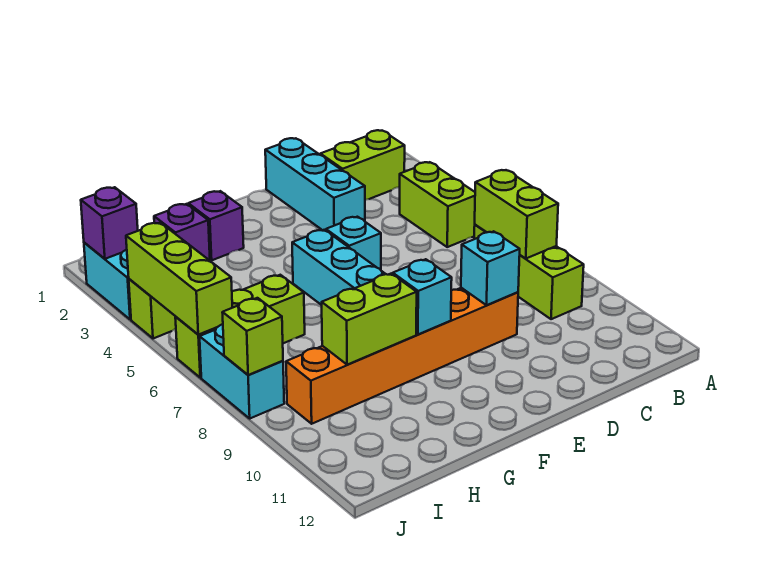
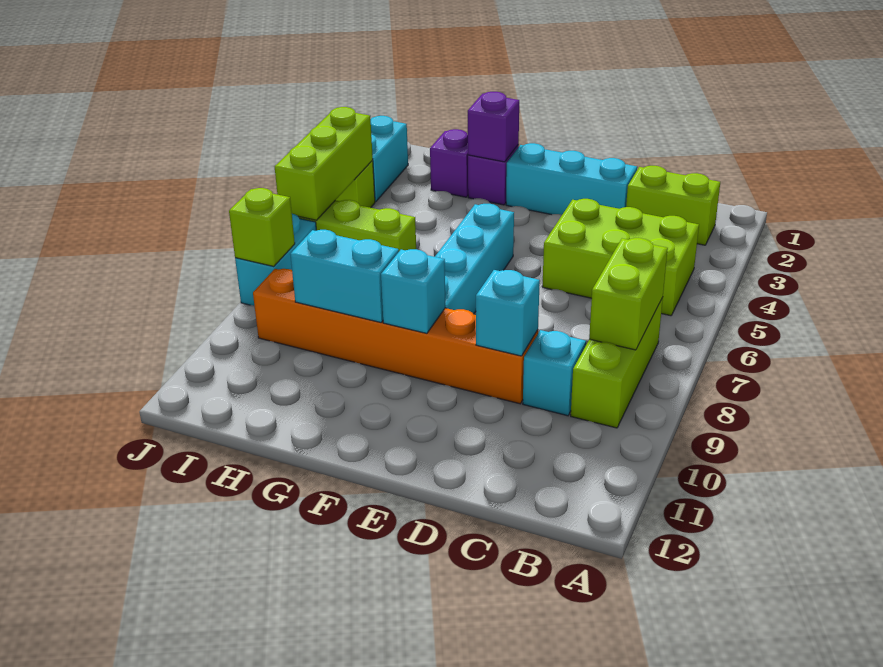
lime brick B4:B5 level 1 -> lime brick B4:D5 level 1
cyan brick D1:D3 level 1 -> cyan brick D2:F2 level 1
cyan brick E5 level 1 -> cyan brick C9 level 1
lime brick G9:H9 level 2 -> cyan brick G9:H9 level 2
purple brick J2 level 2 -> purple brick G2 level 2

